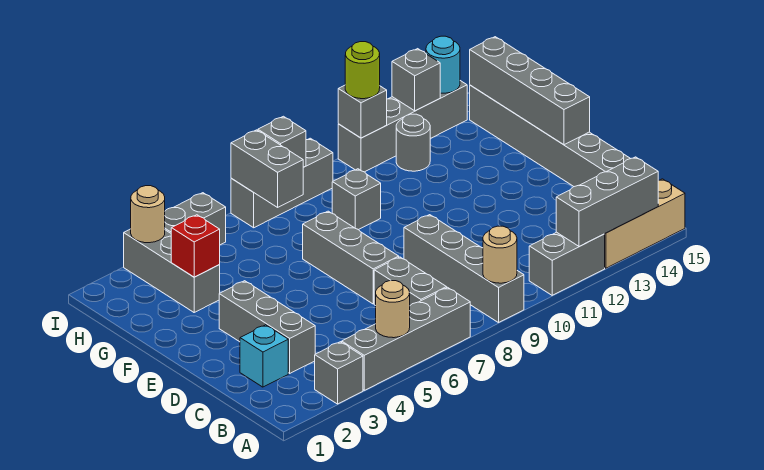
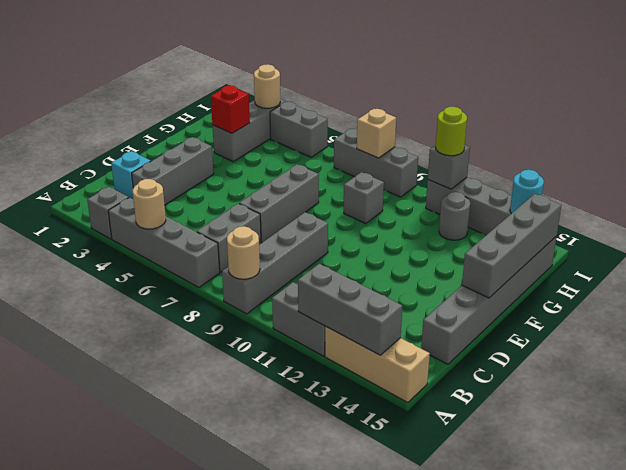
grey brick H7:I7 level 2 -> none
grey brick I8 level 2 -> tan brick I8 level 2
grey brick I13 level 2 -> none

